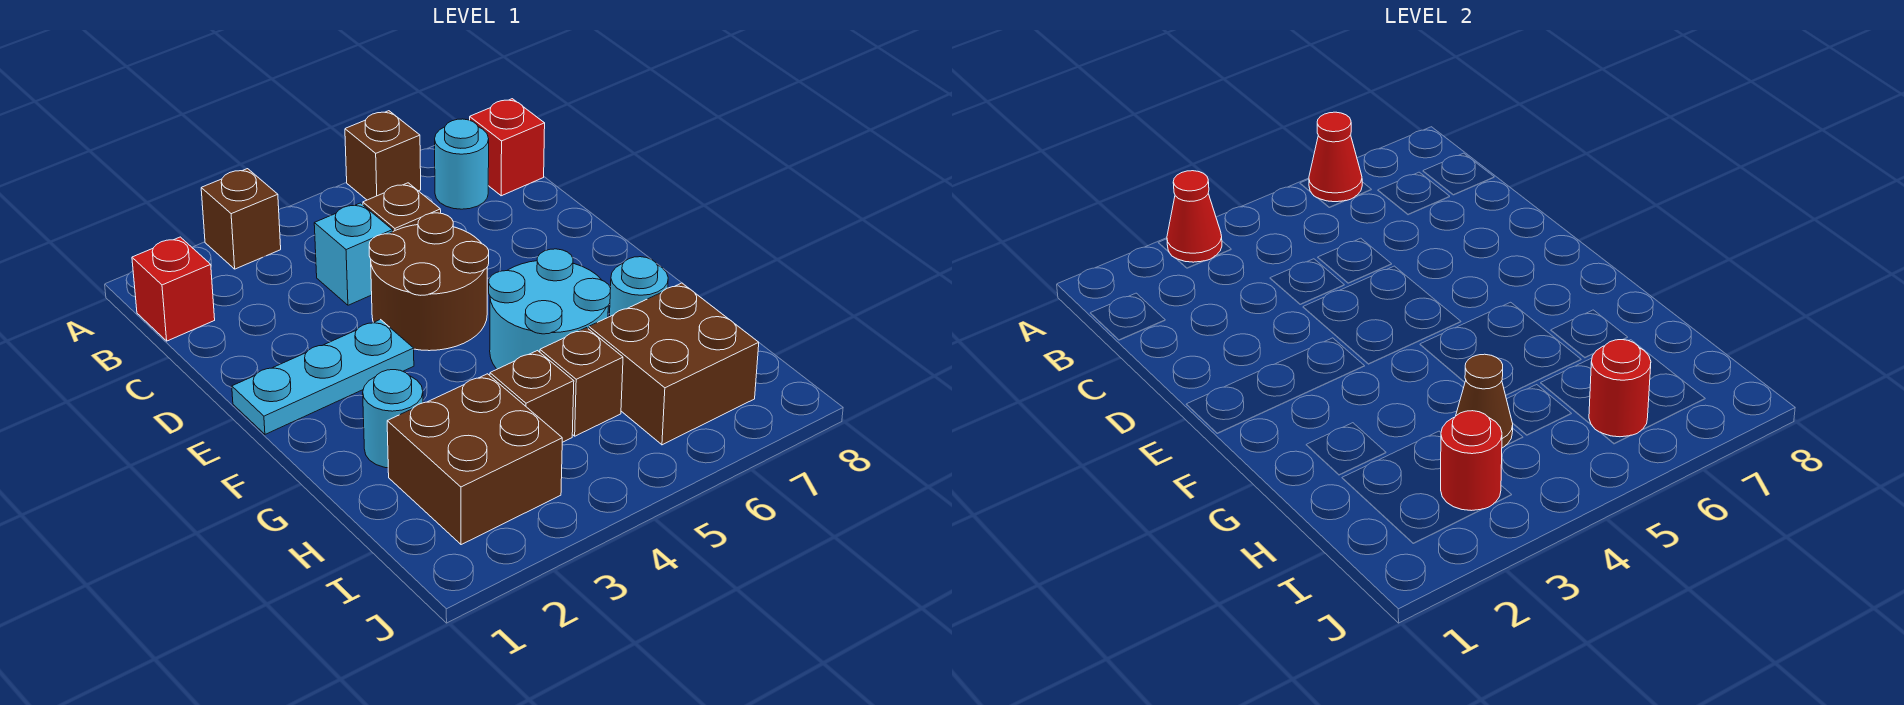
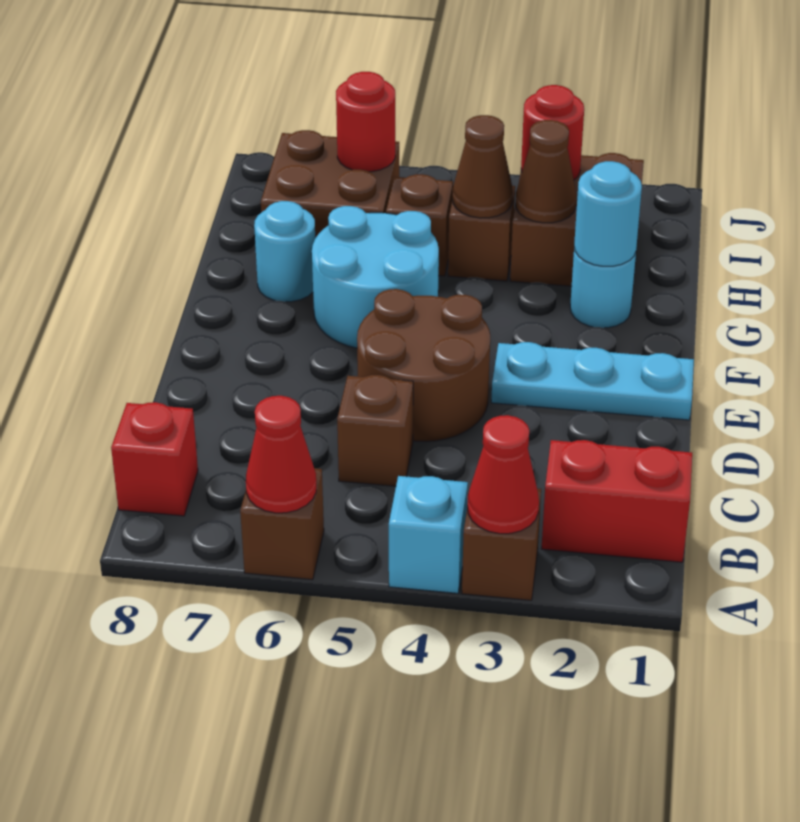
red brick B1 level 1 -> red brick B1:B2 level 1
cyan round brick B7 level 1 -> cyan round brick G2 level 2
cyan brick C4 level 1 -> cyan brick A4 level 1
none -> brown cone H3 level 2

